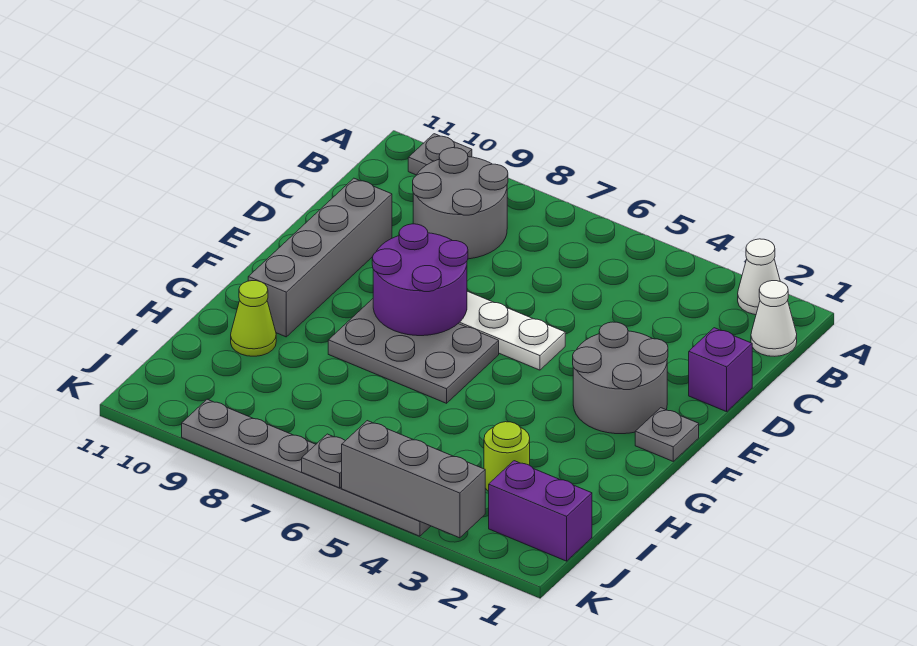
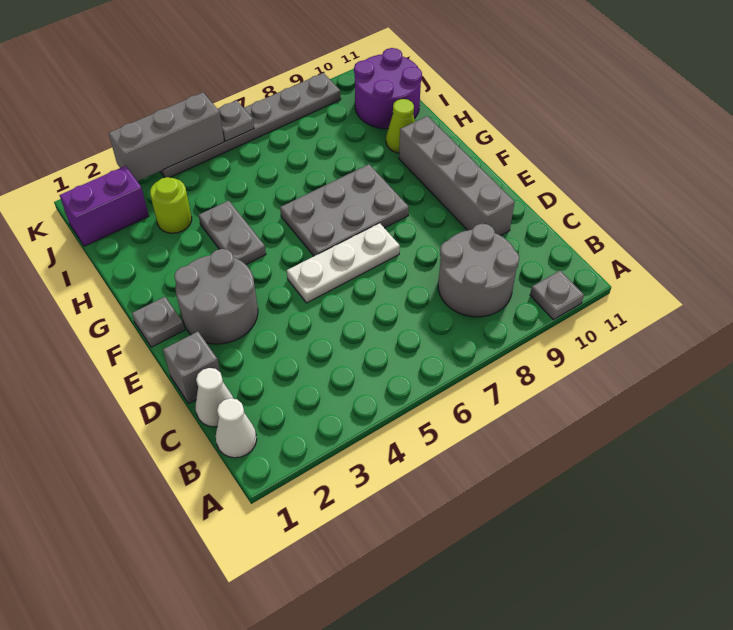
white cone A2 level 1 -> white cone C1 level 1
purple brick D1 level 1 -> grey brick D1 level 1
purple round brick E7:F8 level 2 -> purple round brick I10:J11 level 1
none -> grey plate G4:H4 level 1

